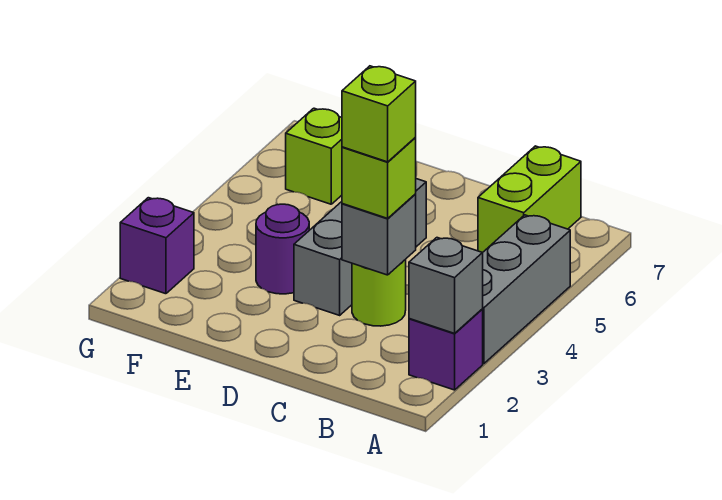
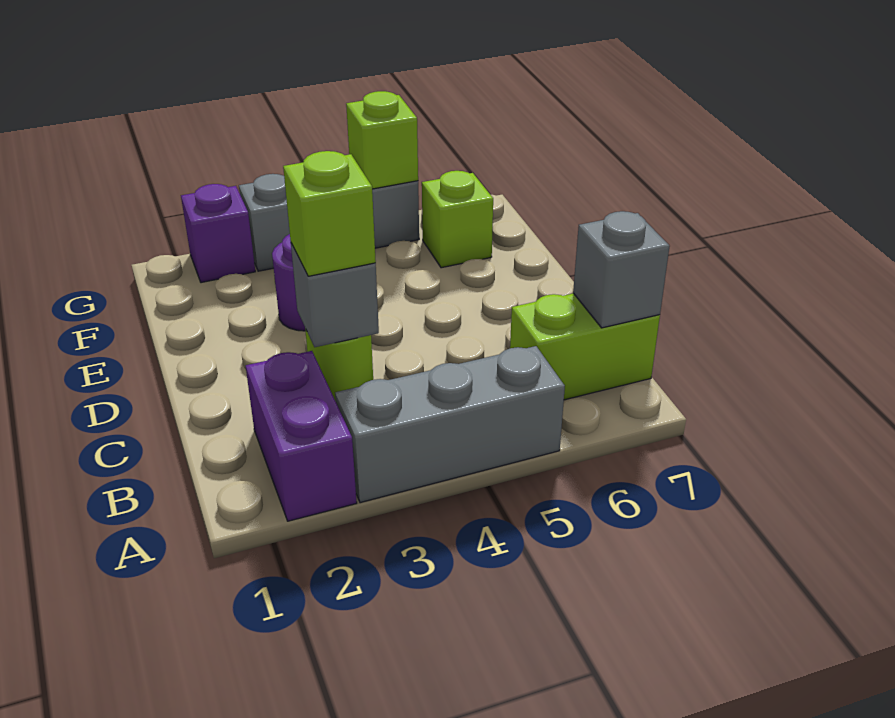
purple brick A2 level 1 -> purple brick A2:B2 level 1
grey brick A2 level 2 -> grey brick B7 level 2
lime brick C3 level 4 -> lime brick G5 level 2
grey brick D3:D5 level 1 -> grey brick G3:G5 level 1

